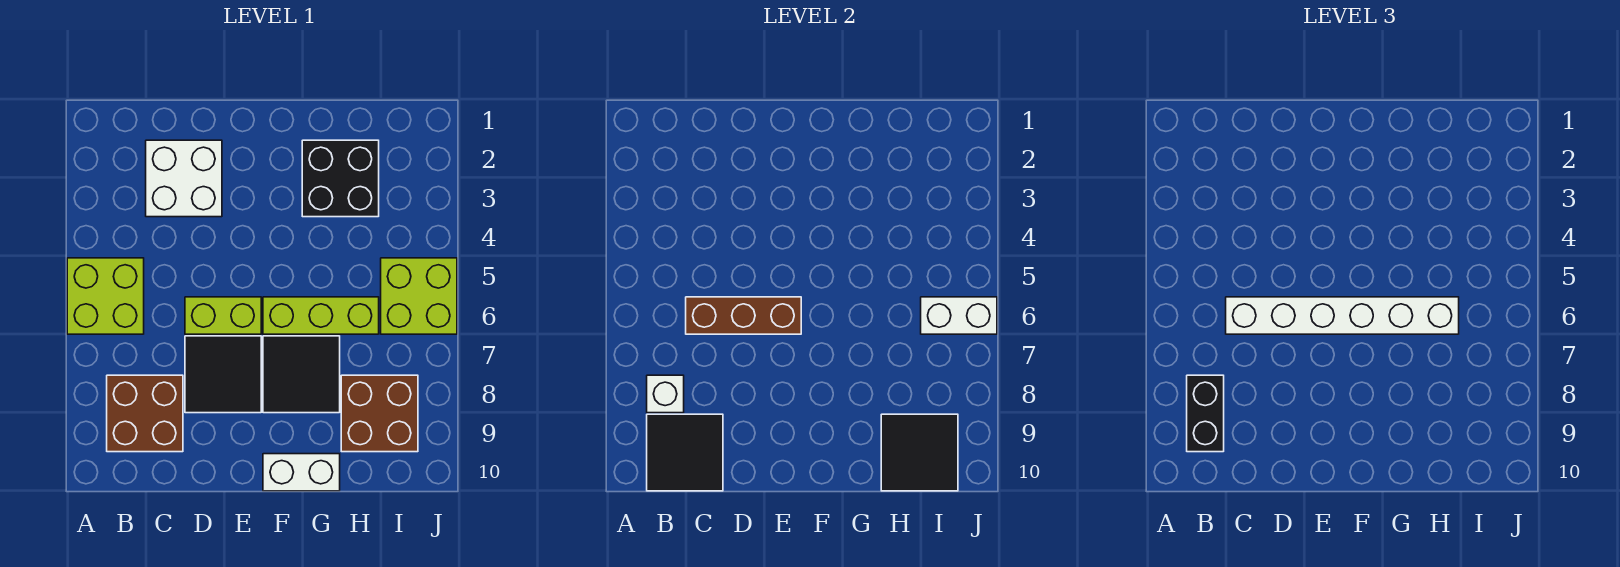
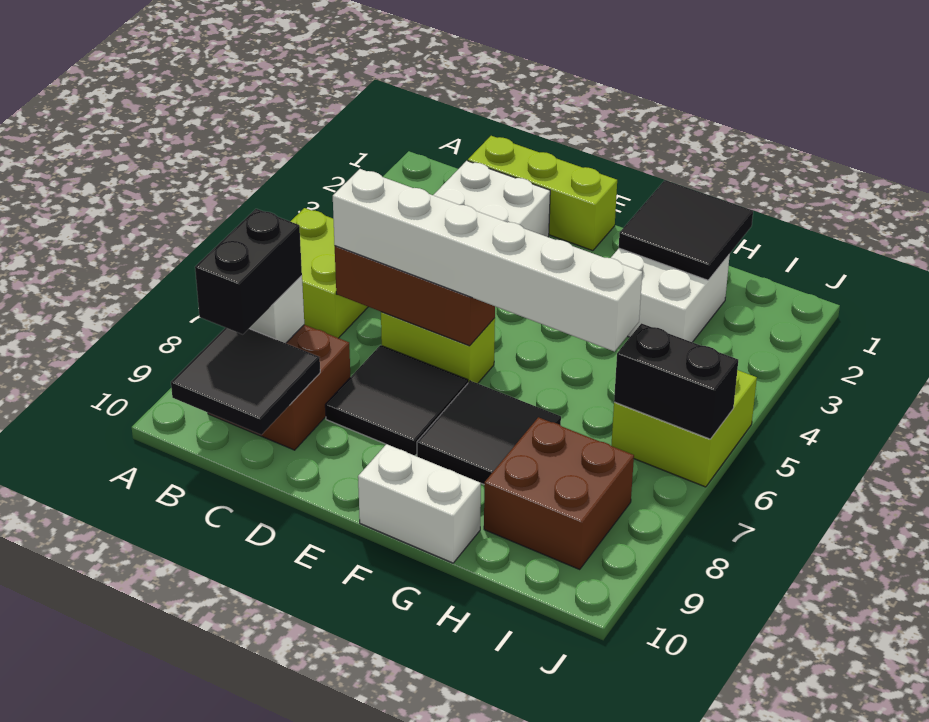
lime brick F6:H6 level 1 -> lime brick C1:E1 level 1
black brick G2:H3 level 1 -> white brick G2:H3 level 1
black tile H9:I10 level 2 -> black tile G1:H2 level 2
white brick I6:J6 level 2 -> black brick I6:J6 level 2

